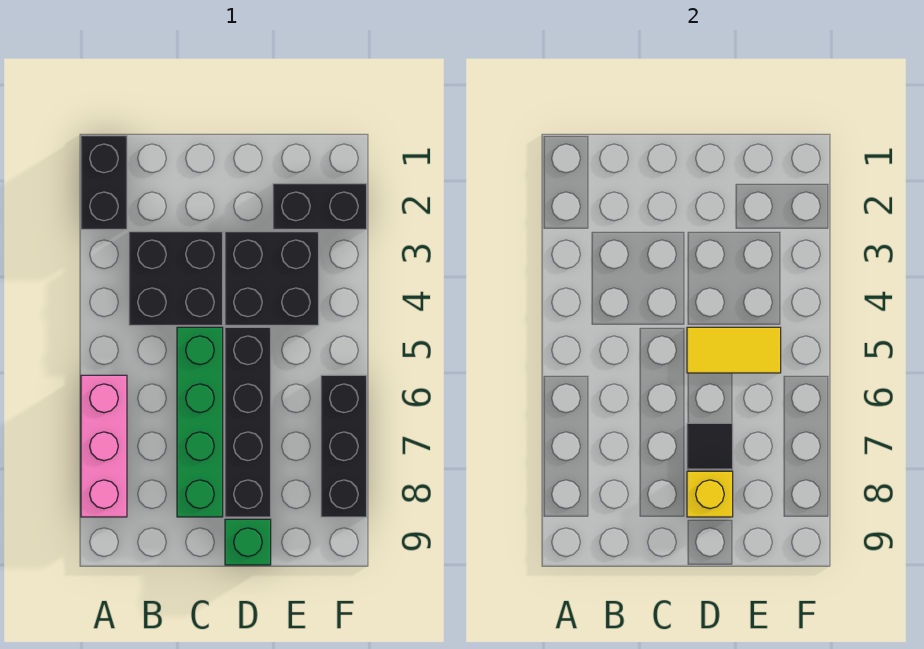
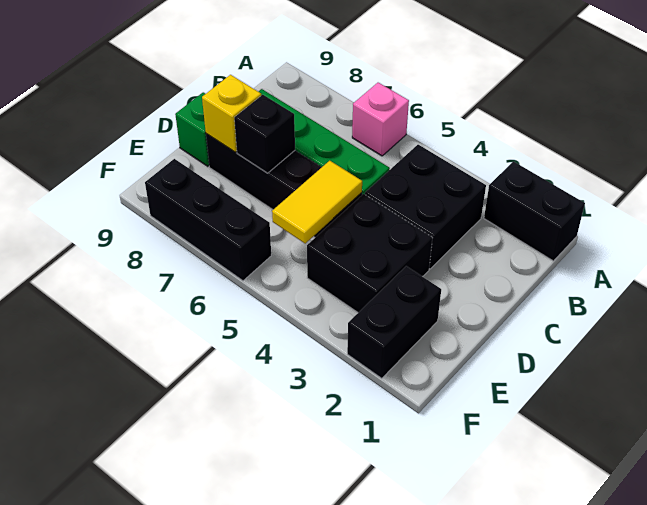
pink brick A6:A8 level 1 -> pink brick A6 level 1
black tile D7 level 2 -> black brick D7 level 2

